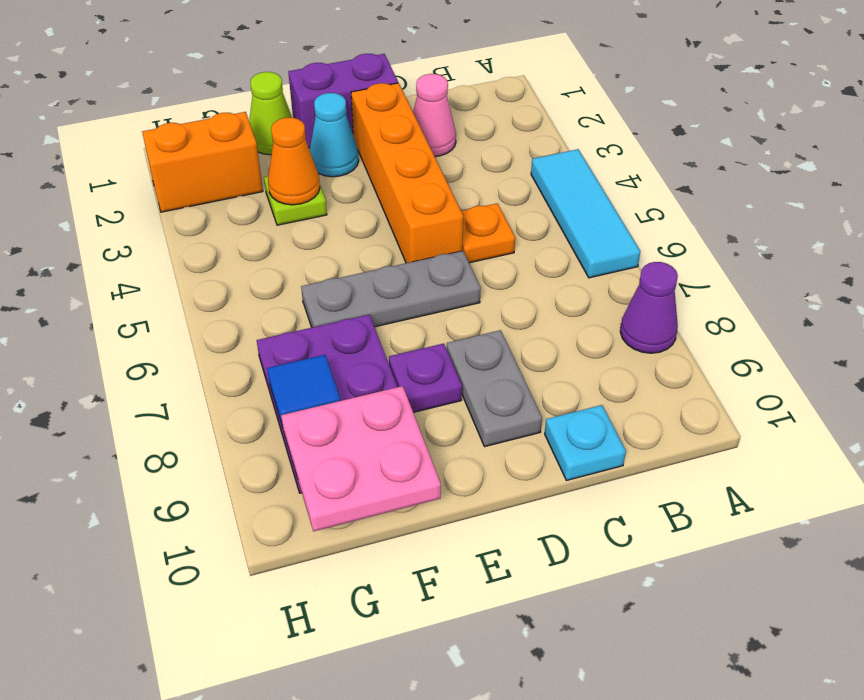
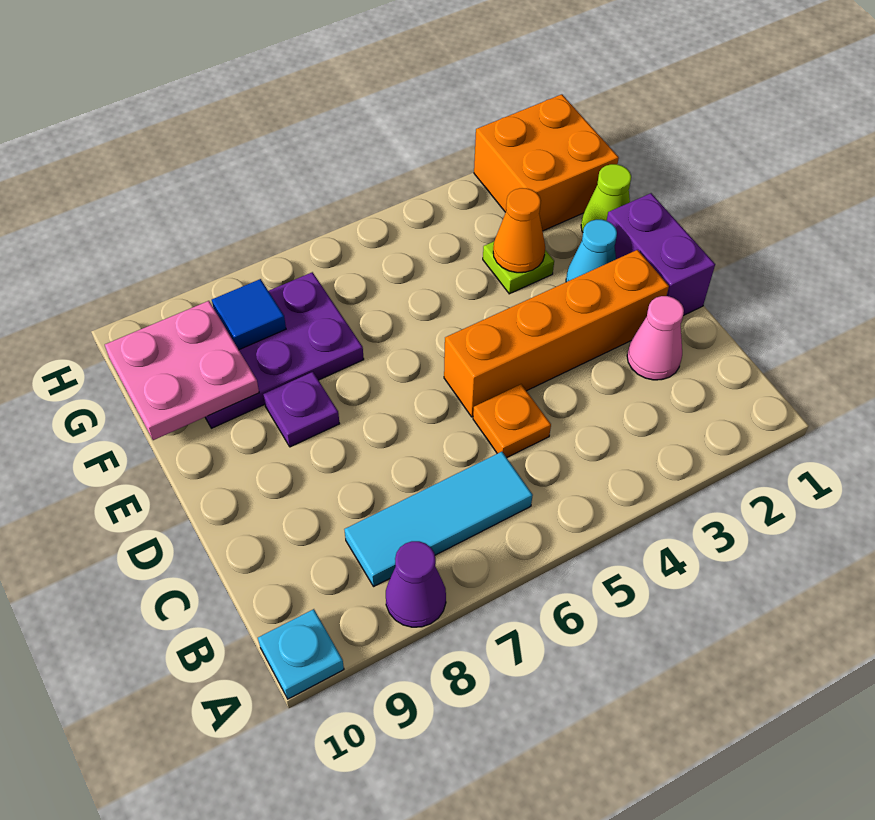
cyan tile A4:A6 level 1 -> cyan tile B6:B8 level 1
cyan plate C10 level 1 -> cyan plate A10 level 1
grey plate D6:F6 level 1 -> none
grey plate D8:D9 level 1 -> none
orange brick G2:H2 level 1 -> orange brick G1:H2 level 1

